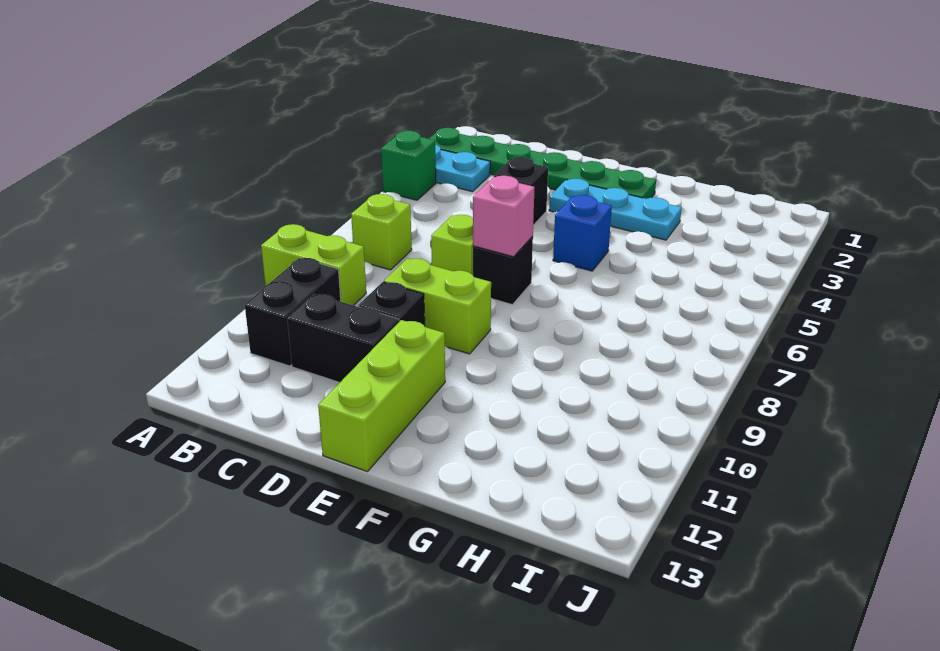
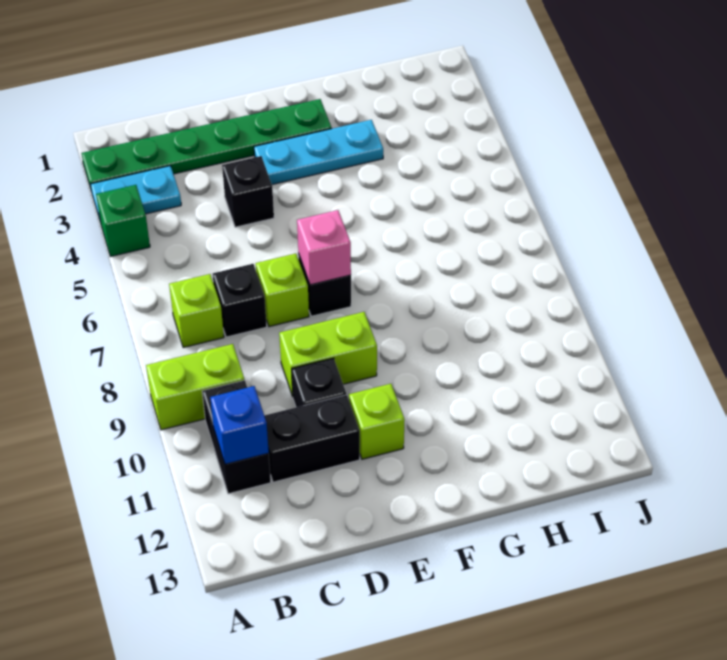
none -> black brick C7 level 1
lime brick E11:E13 level 1 -> lime brick E11 level 1
blue brick F5 level 1 -> blue brick B11 level 2

